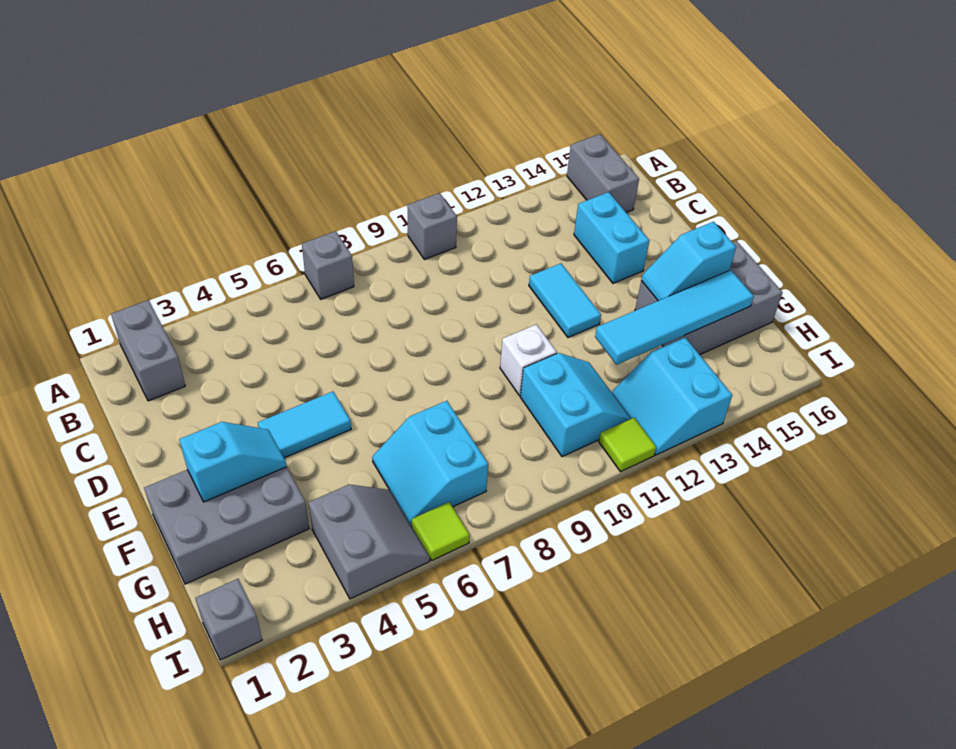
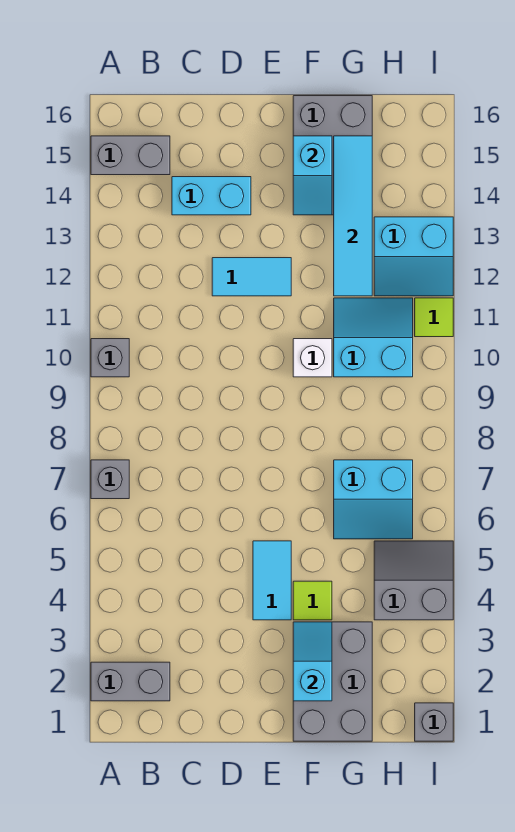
lime tile I6 level 1 -> lime tile F4 level 1

